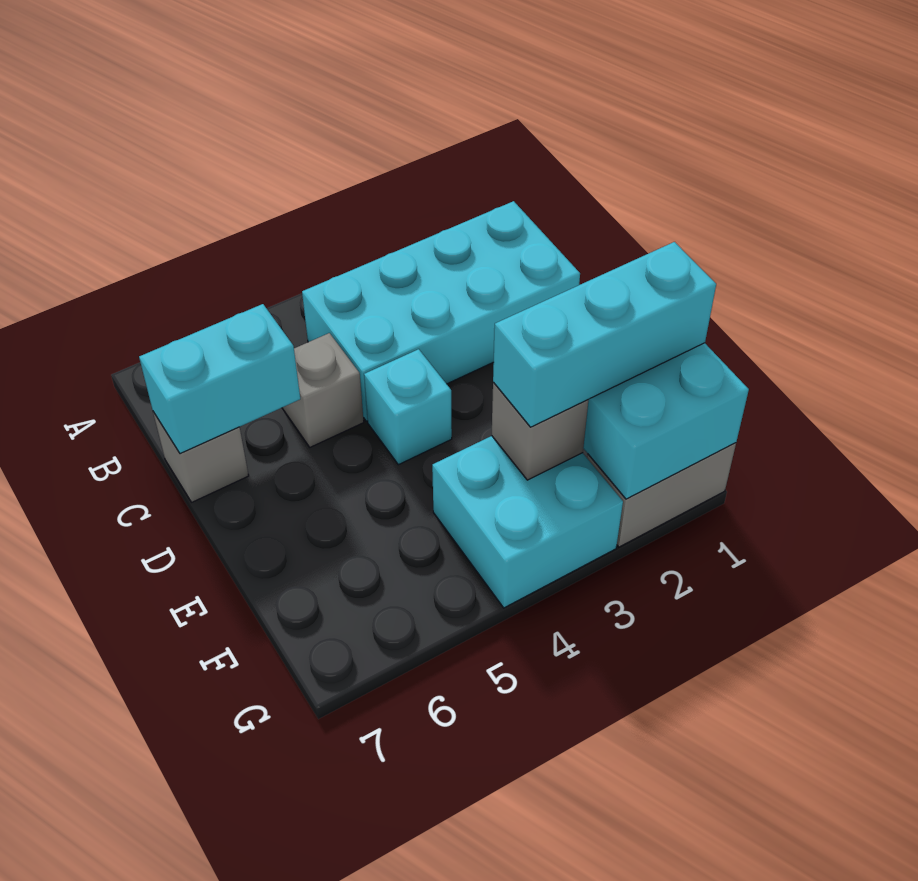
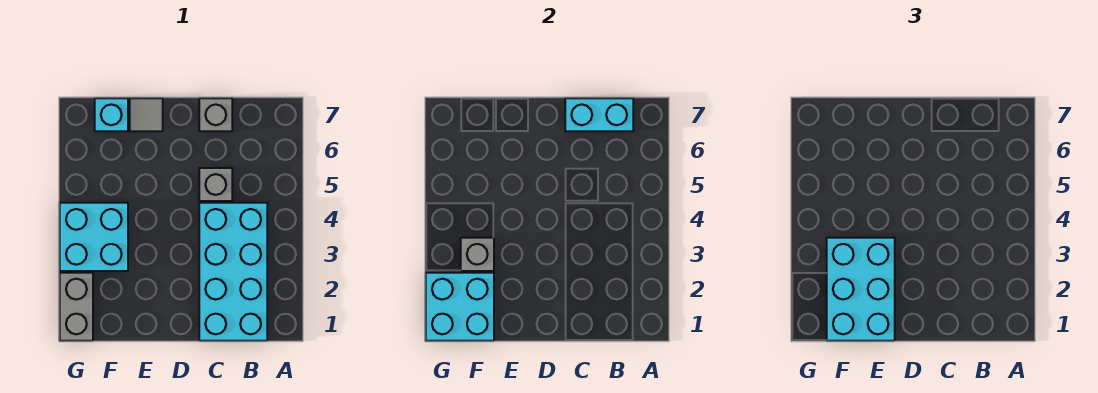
cyan brick C6:C7 level 2 -> cyan brick B7:C7 level 2
cyan brick D4 level 1 -> cyan brick F7 level 1
none -> grey tile E7 level 1
cyan brick F1:F3 level 3 -> cyan brick E1:F3 level 3

